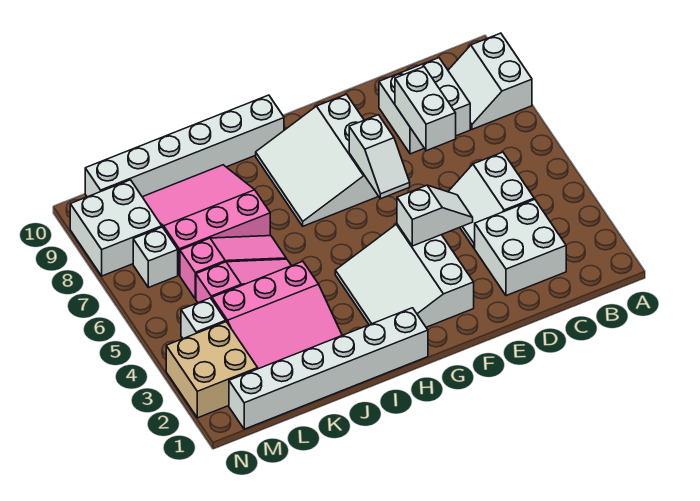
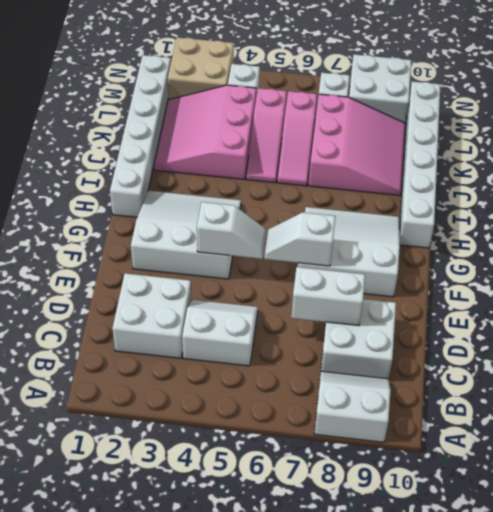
white slope E4:F4 level 2 top F -> white slope F4:F5 level 2 top 4

